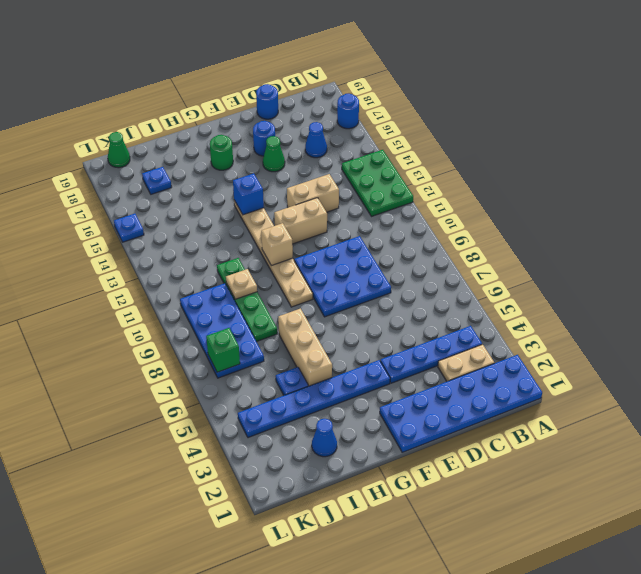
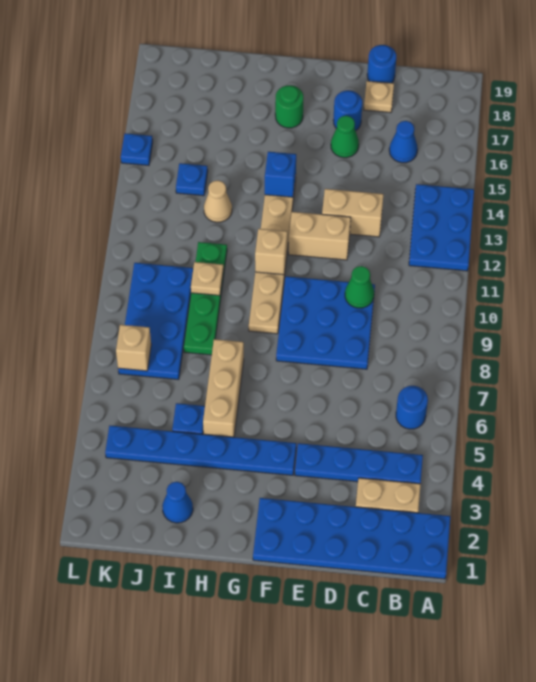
green plate A12:B14 level 1 -> blue plate A12:B14 level 1
blue round brick A17 level 1 -> blue round brick B6 level 1
none -> tan plate D18 level 1
none -> tan cone I13 level 1
blue plate J17 level 1 -> blue plate J14 level 1
green brick K7 level 2 -> tan brick K7 level 2
green cone K19 level 1 -> green cone D10 level 2

